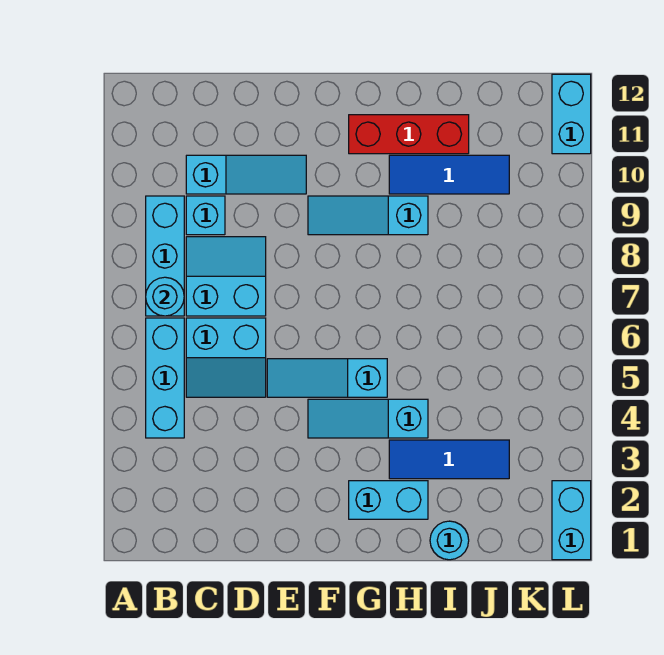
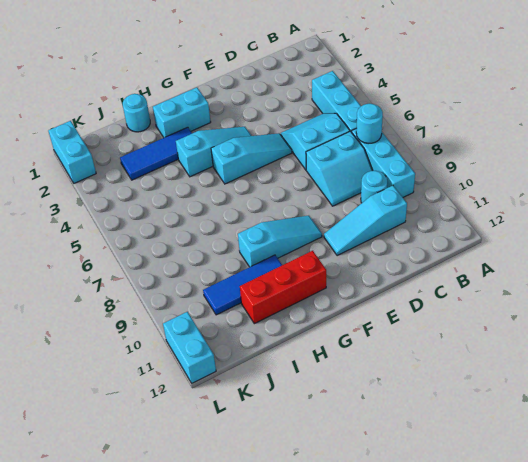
cyan brick C9 level 1 -> cyan round brick C9 level 1

